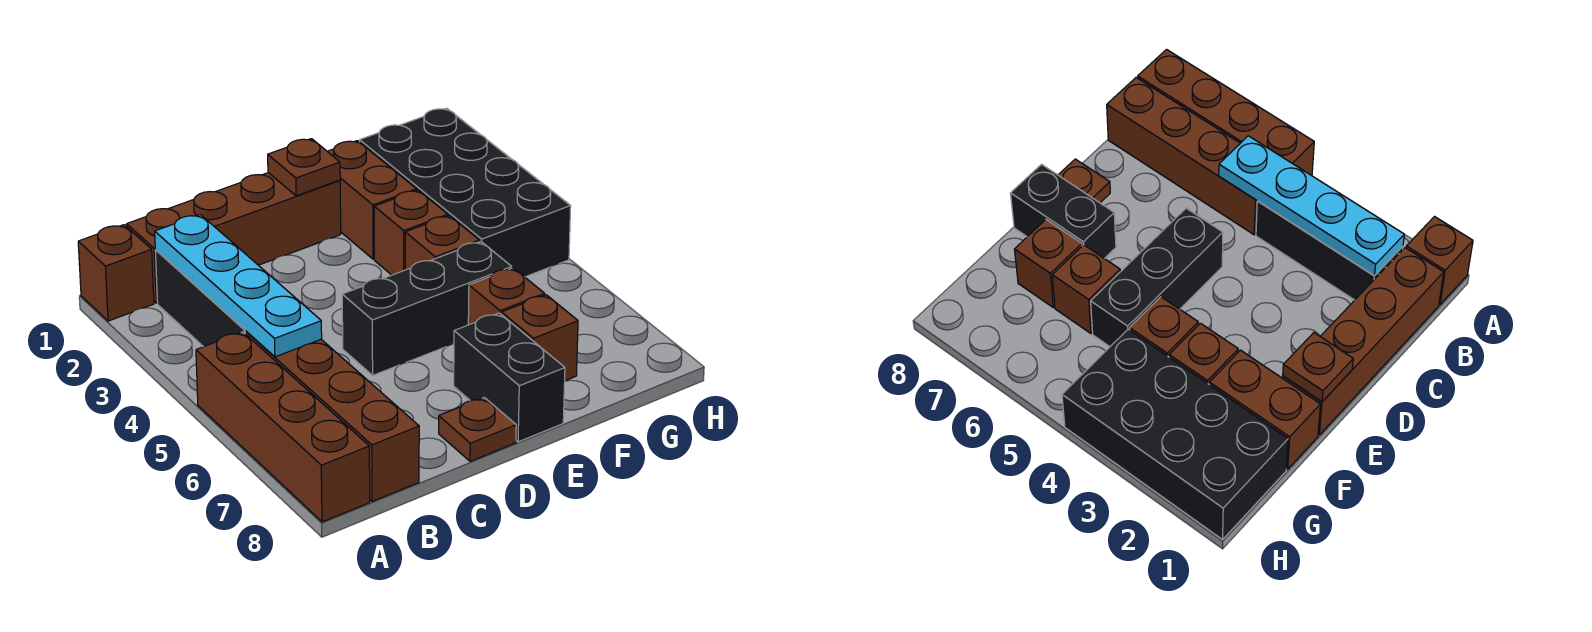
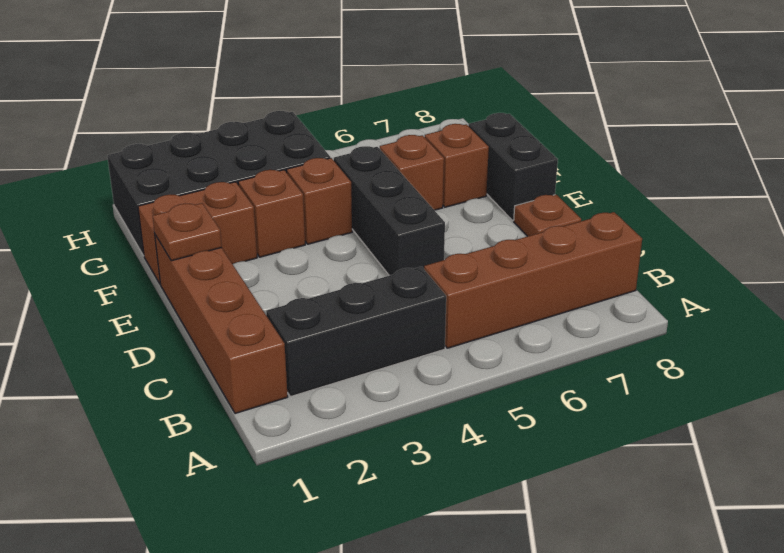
brown brick A1 level 1 -> none
brown brick A5:A8 level 1 -> none
cyan plate B2:B5 level 2 -> none
black brick E7:E8 level 1 -> black brick E8:F8 level 1

